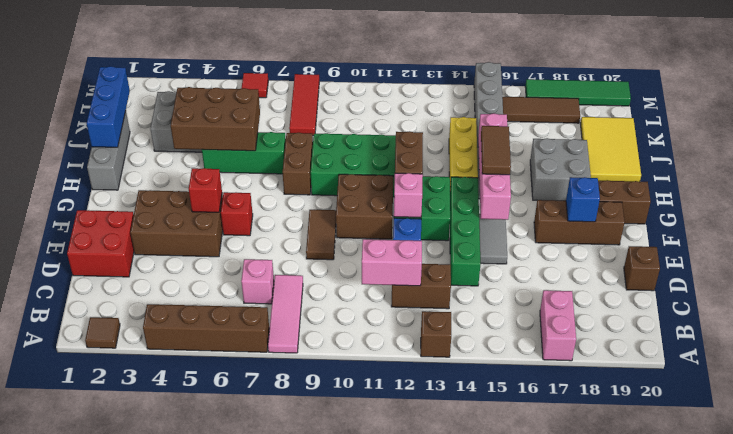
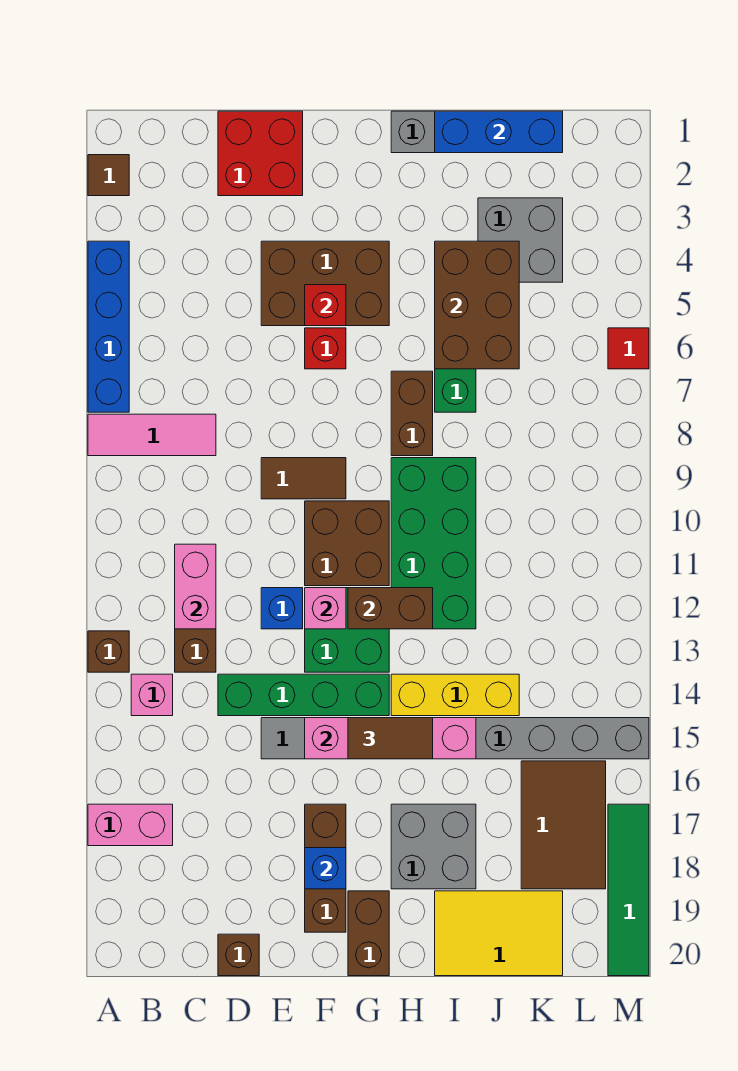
brown brick A4:A7 level 1 -> blue brick A4:A7 level 1
pink brick C7 level 1 -> pink brick B14 level 1
brown brick E3:F5 level 1 -> brown brick E4:G5 level 1
brown brick H8:I8 level 1 -> brown brick H7:H8 level 1
red tile K8:M8 level 1 -> none
brown tile L16:L18 level 1 -> brown tile K16:L18 level 1

